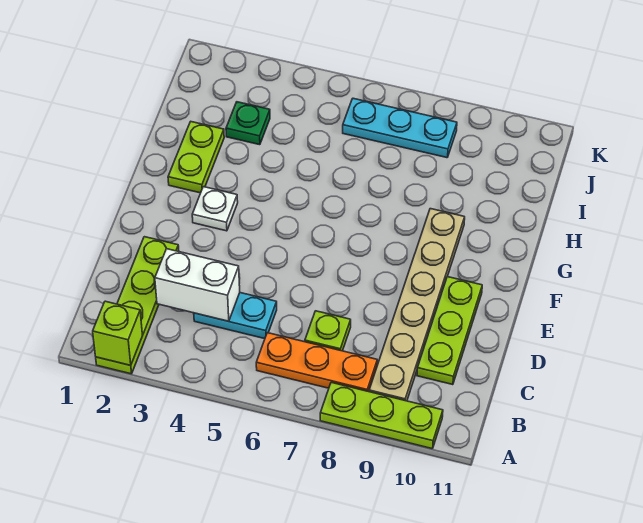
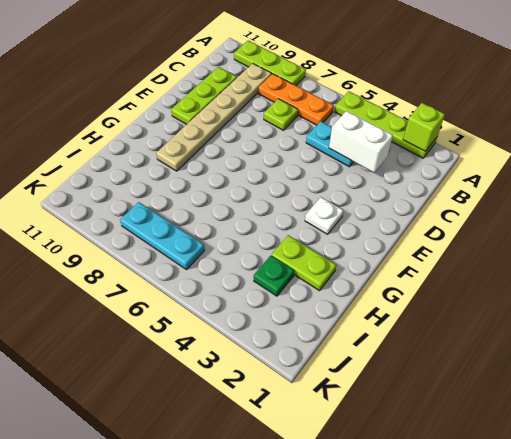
lime plate A2:D2 level 1 -> lime plate A2:A5 level 1
lime plate G2:H2 level 1 -> lime plate H2:H3 level 1

